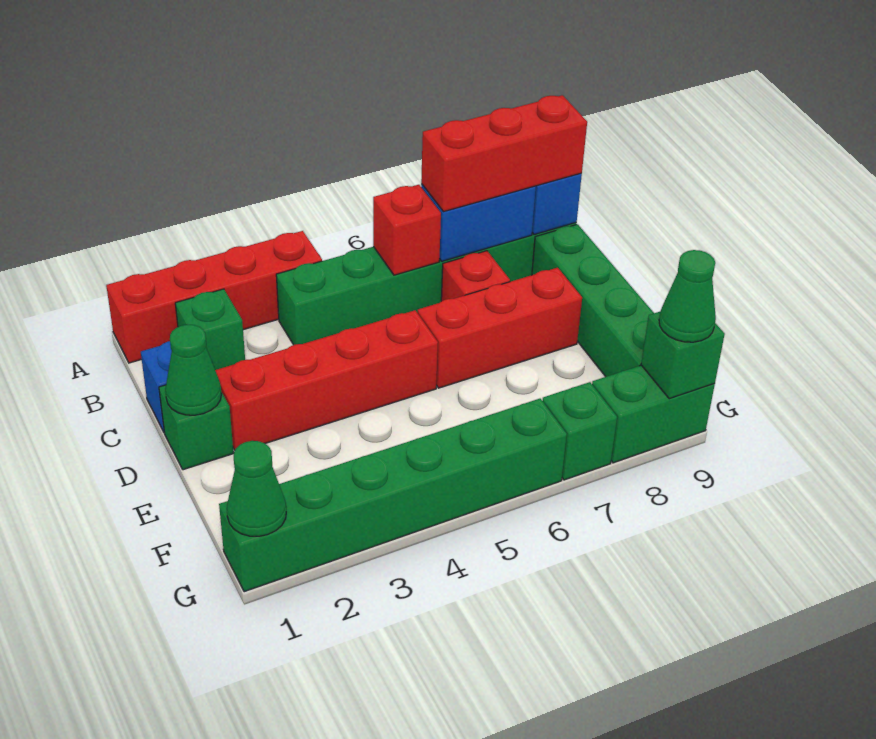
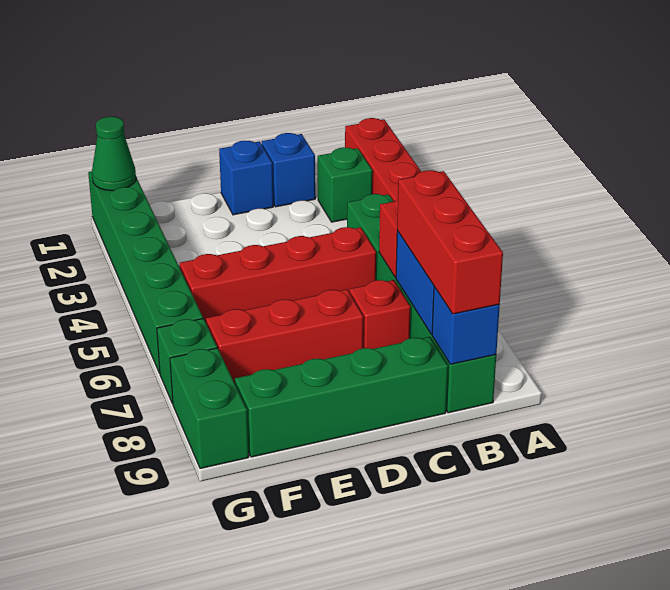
green brick D1 level 1 -> blue brick D1 level 1
green cone D1 level 2 -> none
red brick D2:D5 level 1 -> red brick C5:F5 level 1
red brick D6:D8 level 1 -> red brick D7:F7 level 1
green brick G9 level 2 -> none
green cone G9 level 3 -> none

